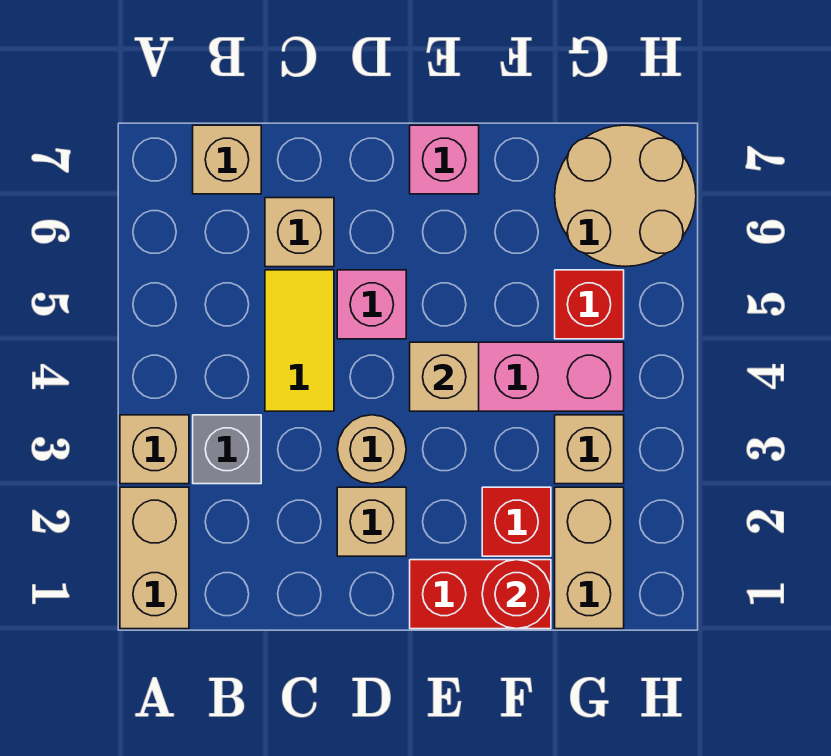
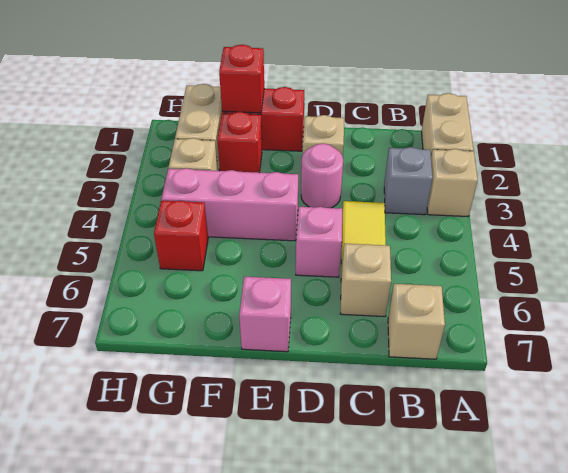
tan round brick D3 level 1 -> pink round brick D3 level 1
tan brick E4 level 2 -> none
red round brick F1 level 2 -> red brick F1 level 2
tan round brick G6:H7 level 1 -> none

